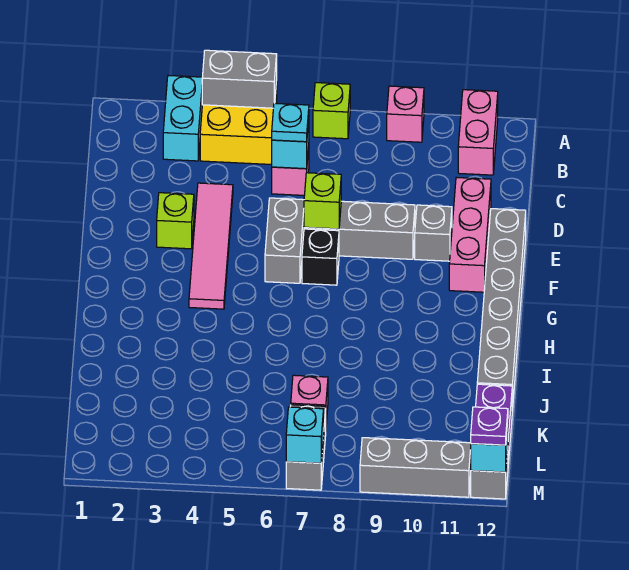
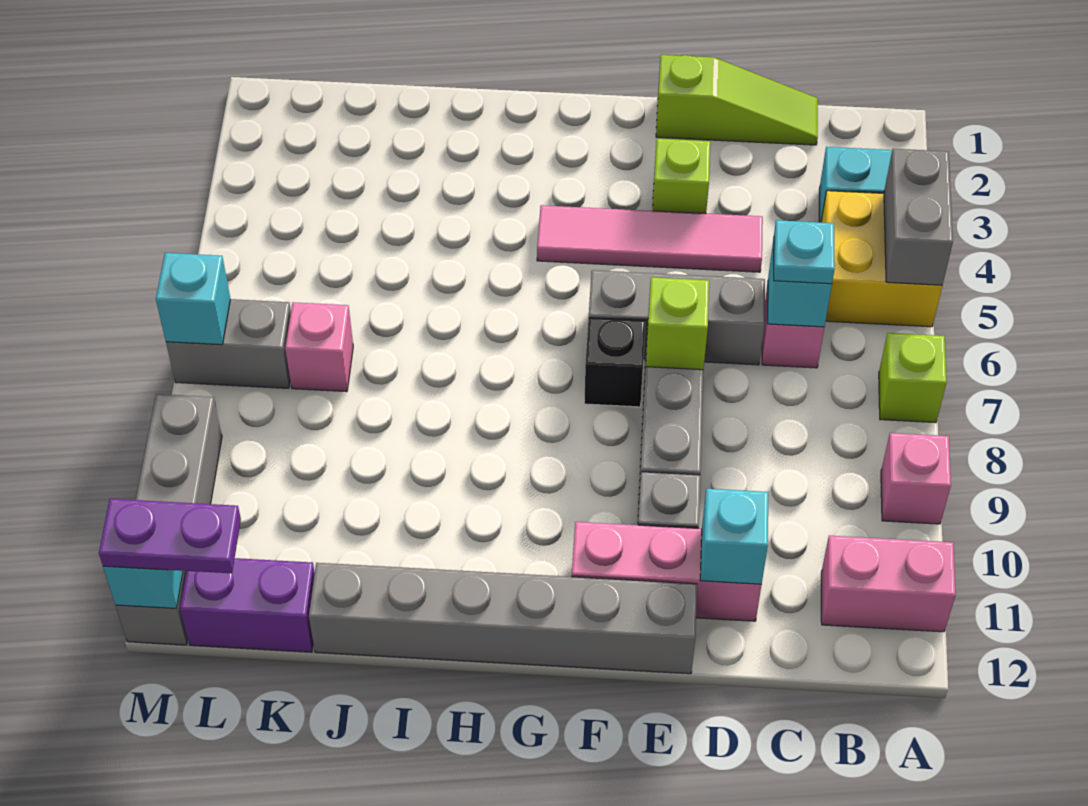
none -> lime slope C1:E1 level 1 top E
none -> cyan brick D11 level 2
grey brick E6:F6 level 1 -> grey brick D6:F6 level 1
purple plate M12 level 3 -> purple plate L12:M12 level 3

